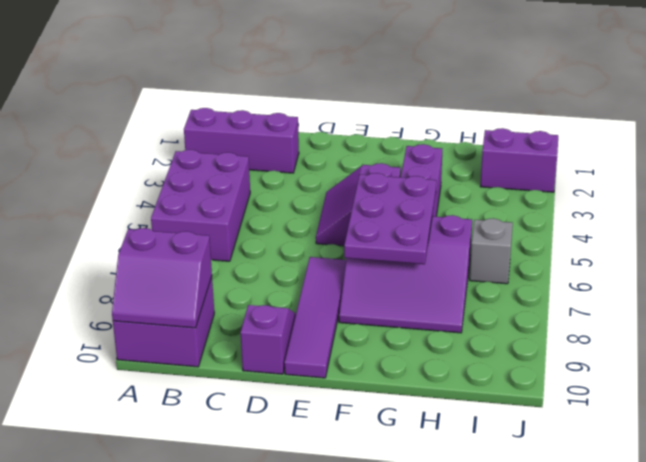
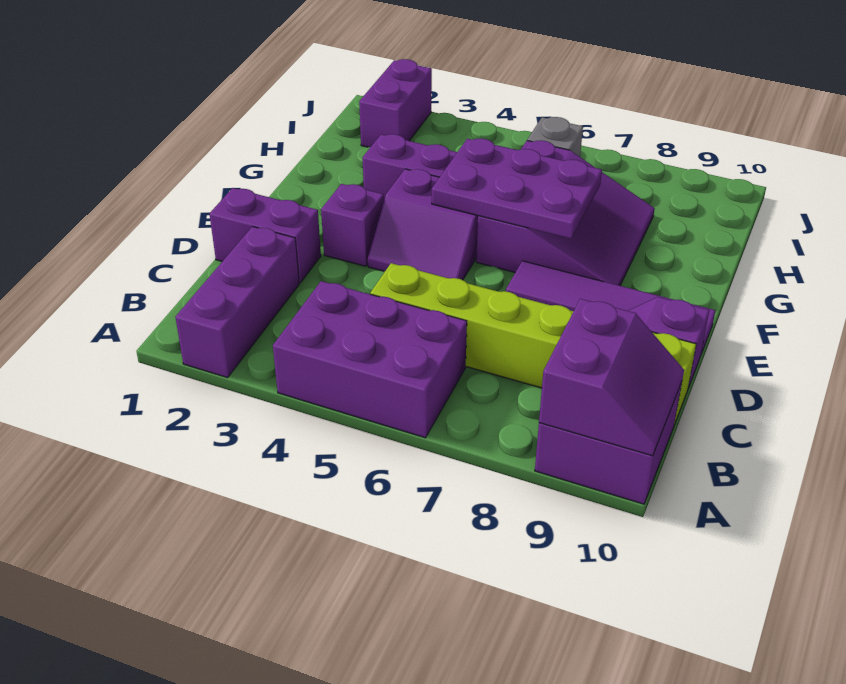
none -> lime brick C5:C10 level 1
none -> purple brick D1:D2 level 1
none -> purple brick E3 level 1

